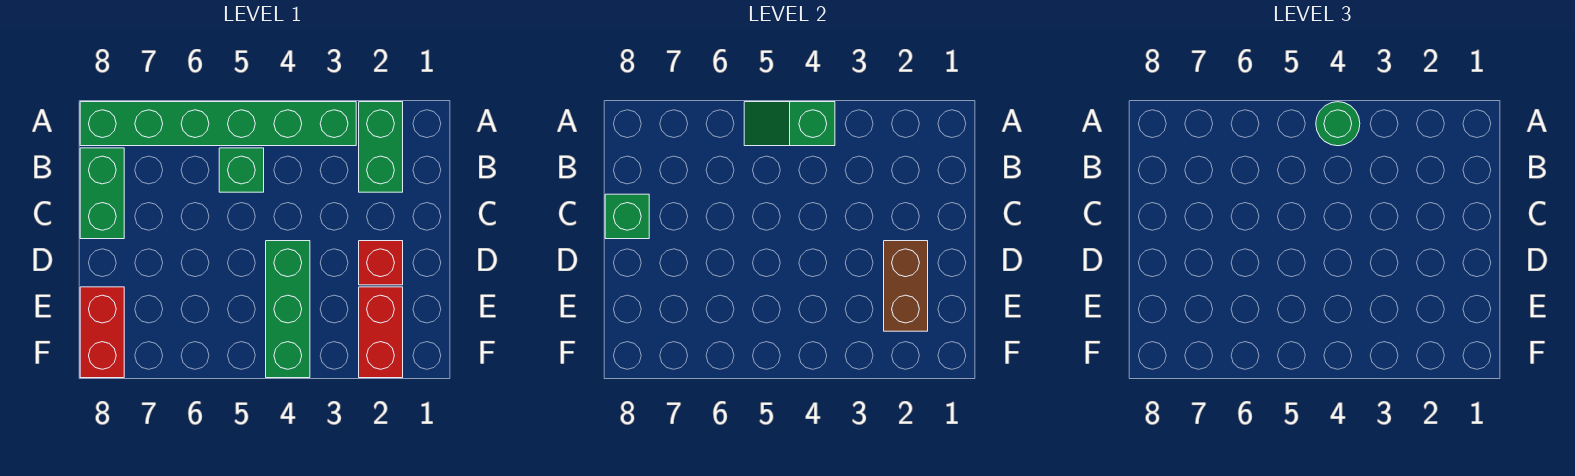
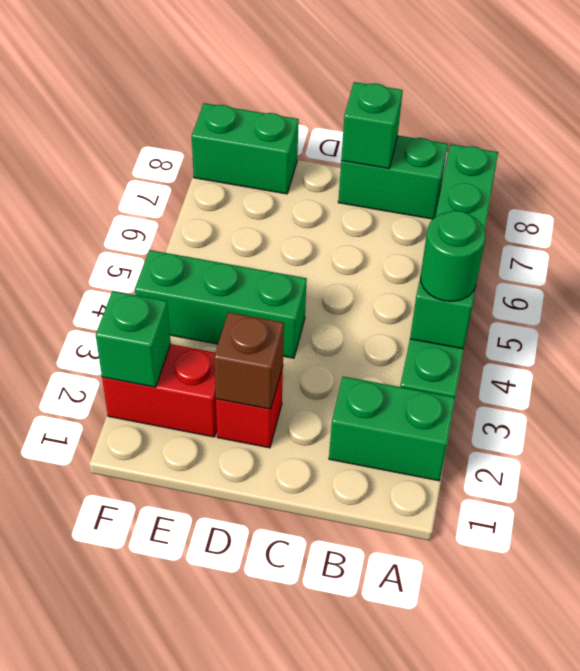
green brick B5 level 1 -> green brick F2 level 2
brown brick D2:E2 level 2 -> brown brick D2 level 2
red brick E8:F8 level 1 -> green brick E8:F8 level 1

